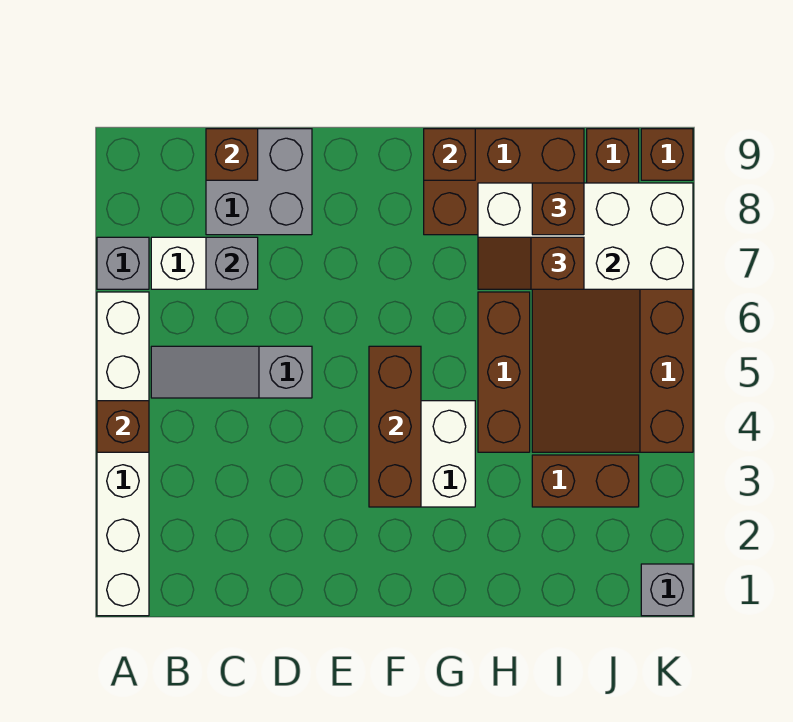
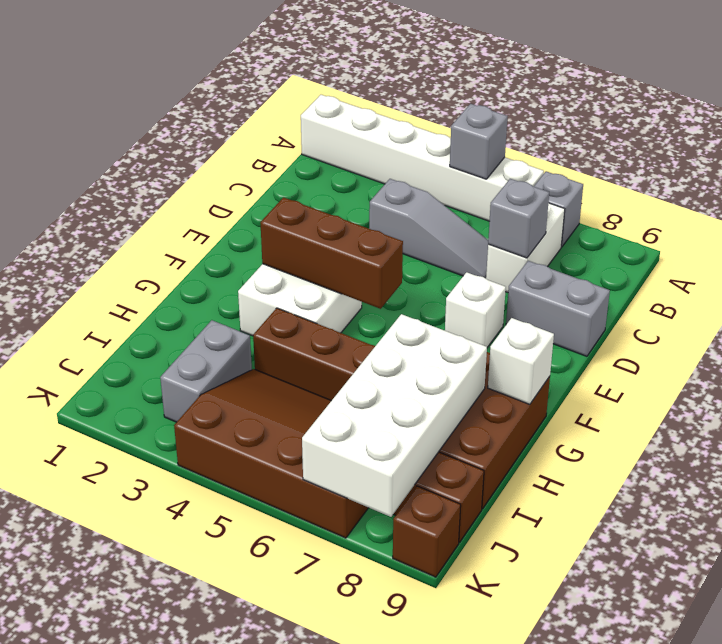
brown brick A4 level 2 -> none
grey slope B5:D5 level 1 top D -> grey slope C4:C6 level 1 top 4
grey brick C8:D9 level 1 -> grey brick D8:D9 level 1
brown brick C9 level 2 -> none
none -> white brick E7 level 1
brown brick G9 level 2 -> white brick G9 level 2
brown slope H7:I7 level 3 top I -> none
brown brick I3:J3 level 1 -> grey brick I3:J3 level 1
brown brick I8 level 3 -> none
grey brick K1 level 1 -> grey brick A5 level 2

